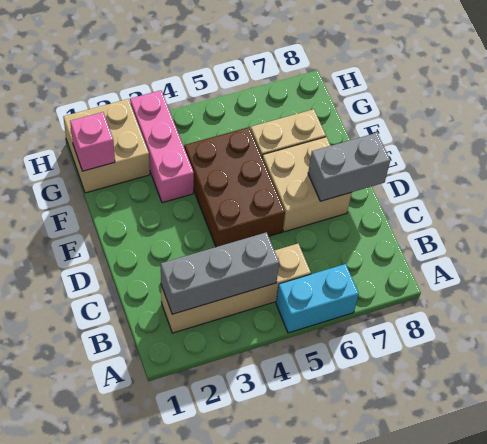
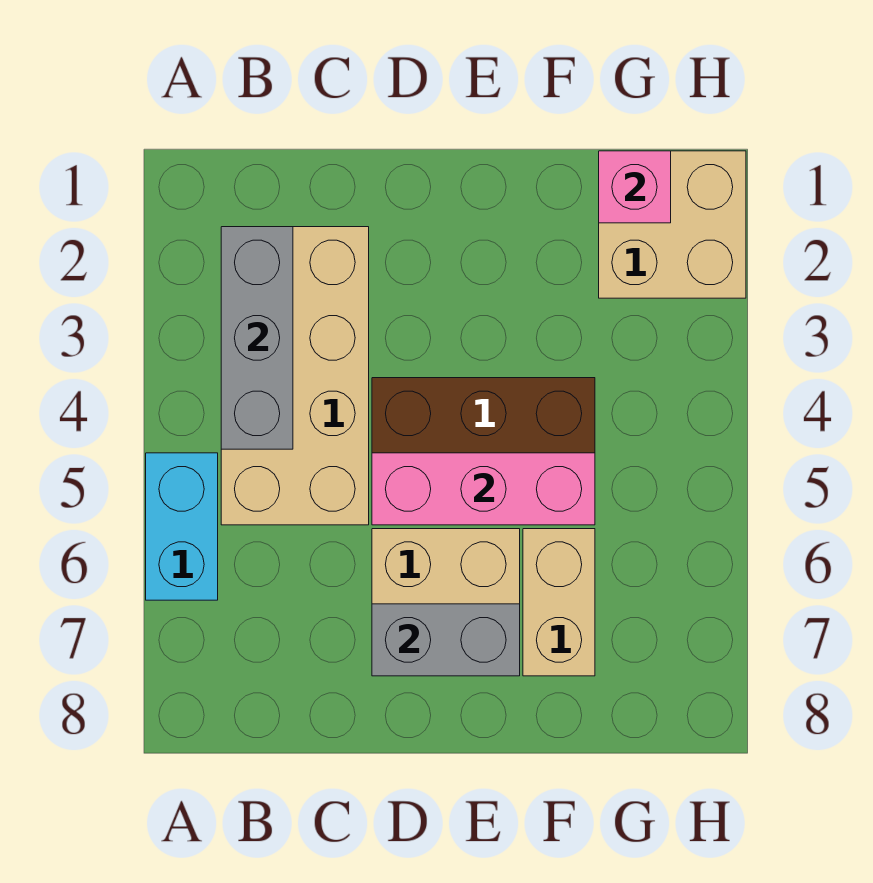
tan brick B2:B5 level 1 -> tan brick B2:C5 level 1
grey brick D7:D8 level 2 -> grey brick D7:E7 level 2
pink brick F3:H3 level 1 -> pink brick D5:F5 level 2

